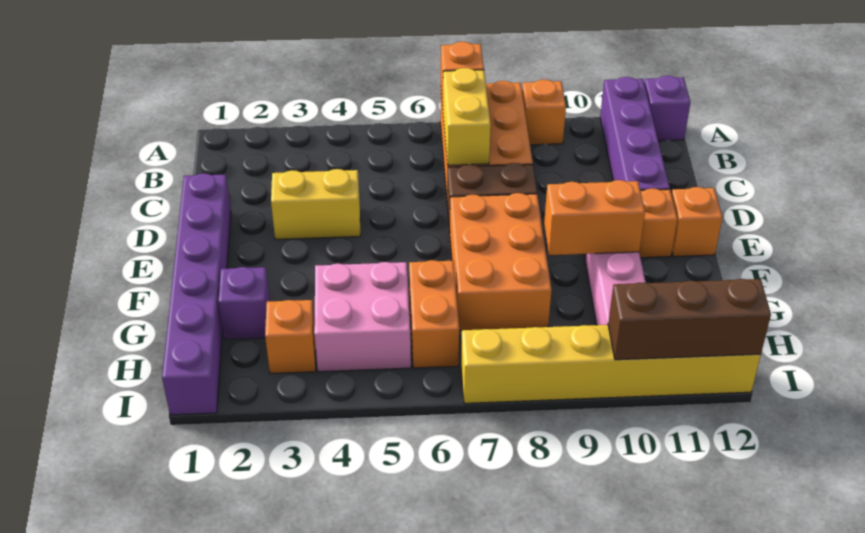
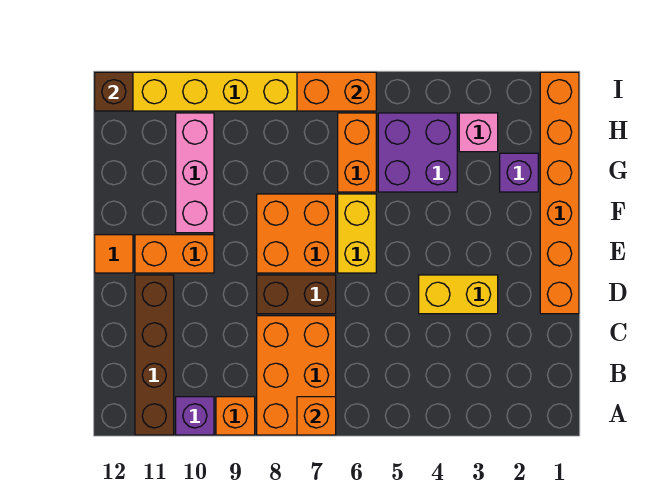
purple brick A11:D11 level 1 -> brown brick A11:D11 level 1
purple brick A12 level 1 -> purple brick A10 level 1
yellow brick B7:C7 level 2 -> yellow brick E6:F6 level 1
purple brick D1:I1 level 1 -> orange brick D1:I1 level 1
orange brick E7:G8 level 1 -> orange brick E7:F8 level 1
orange brick E12 level 1 -> orange tile E12 level 1
orange brick F9:F10 level 2 -> orange brick I6:I7 level 2
pink brick G4:H5 level 1 -> purple brick G4:H5 level 1
orange brick H3 level 1 -> pink brick H3 level 1
brown brick I10:I12 level 2 -> brown brick I12 level 2

